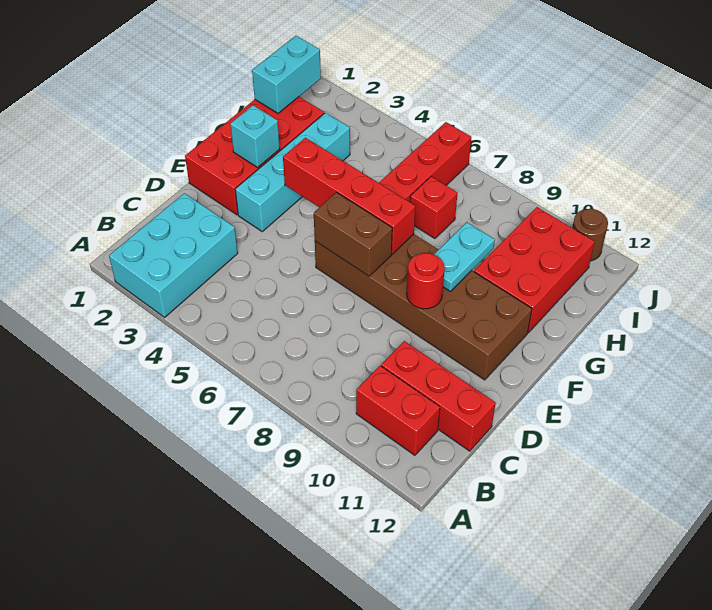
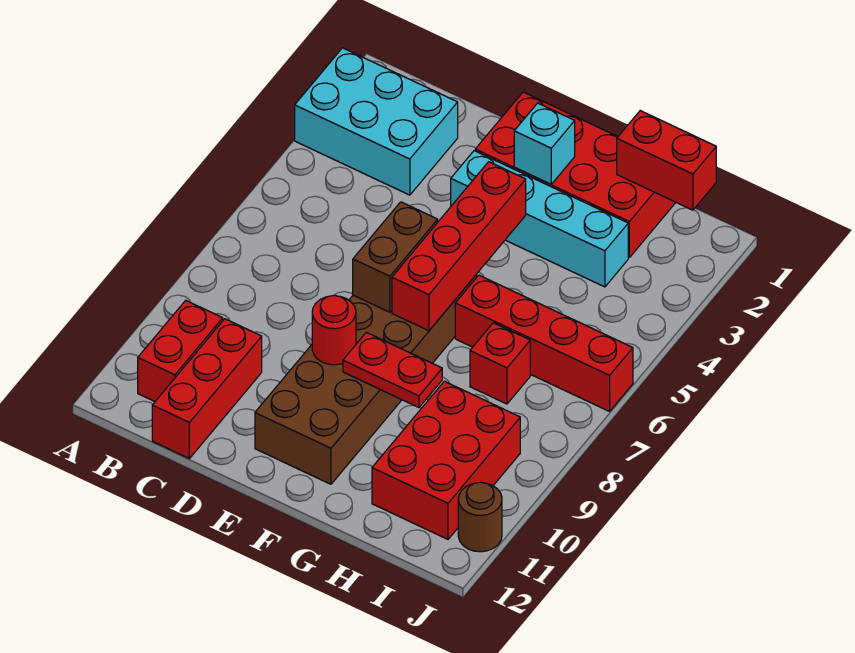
cyan plate F9:G9 level 2 -> red plate F9:G9 level 2
red brick G10:I11 level 1 -> red brick H9:I11 level 1
cyan brick H1:I1 level 2 -> red brick H1:I1 level 2

